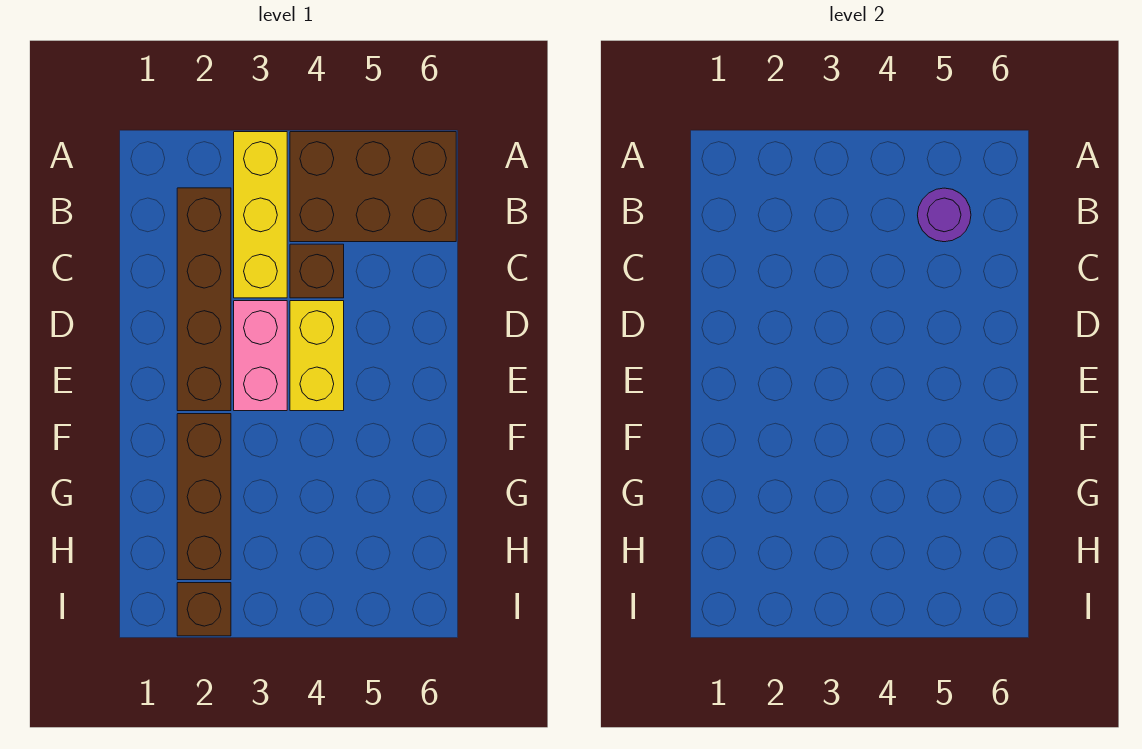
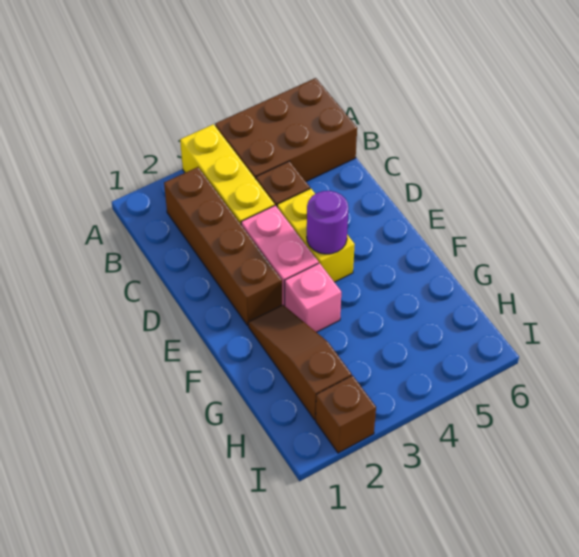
purple round brick B5 level 2 -> purple round brick E4 level 2
brown brick F2:H2 level 1 -> brown slope F2:H2 level 1 top H
none -> pink brick F3 level 1

